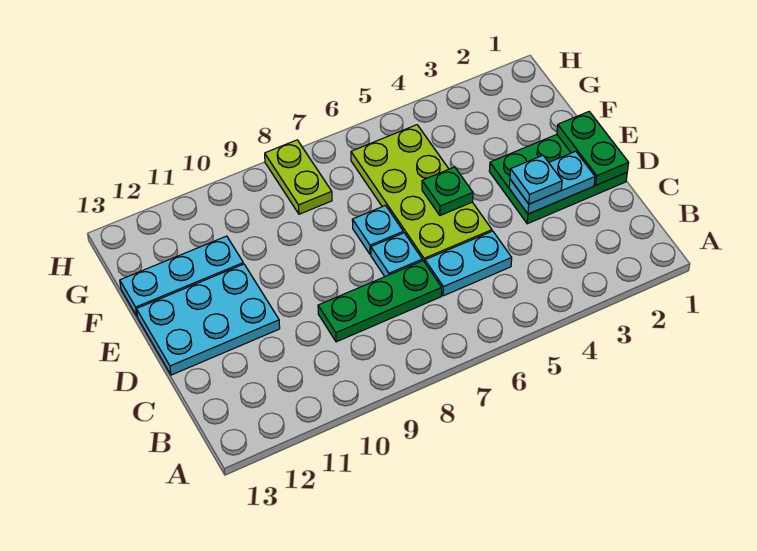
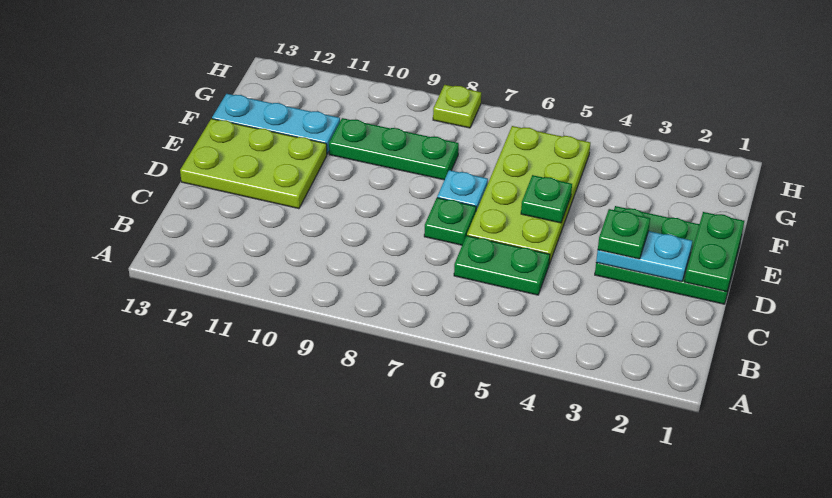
cyan plate C5:C6 level 1 -> green plate C5:C6 level 1
green plate C7:C9 level 1 -> green plate F8:F10 level 1
cyan plate D3 level 3 -> green plate D3 level 3
cyan plate D7 level 1 -> green plate D7 level 1
cyan plate D11:E13 level 1 -> lime plate D11:E13 level 1
lime plate G8:H8 level 1 -> lime plate H8 level 1

